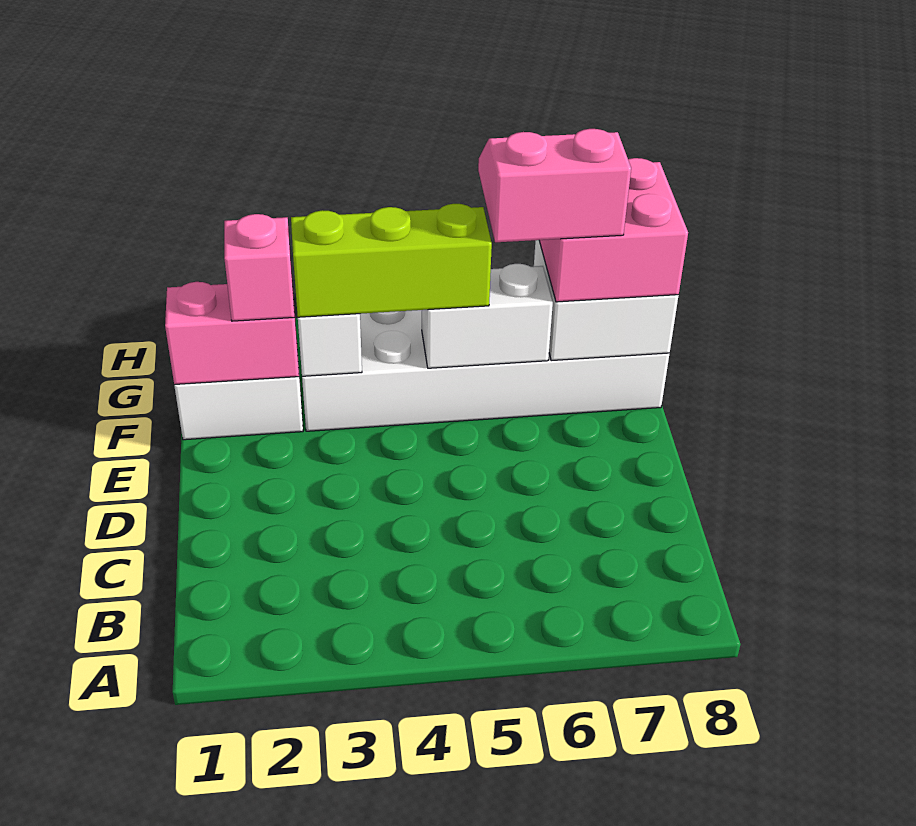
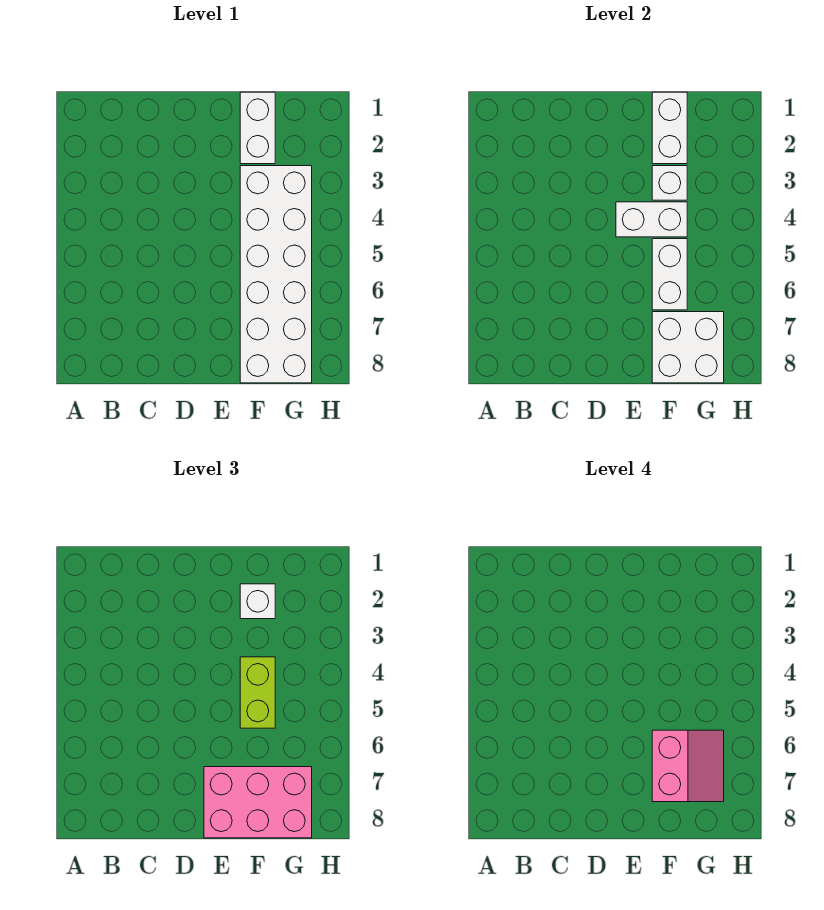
none -> white brick E4:F4 level 2
pink brick F1:F2 level 2 -> white brick F1:F2 level 2
pink brick F2 level 3 -> white brick F2 level 3
lime brick F3:F5 level 3 -> lime brick F4:F5 level 3
pink brick F7:G8 level 3 -> pink brick E7:G8 level 3

